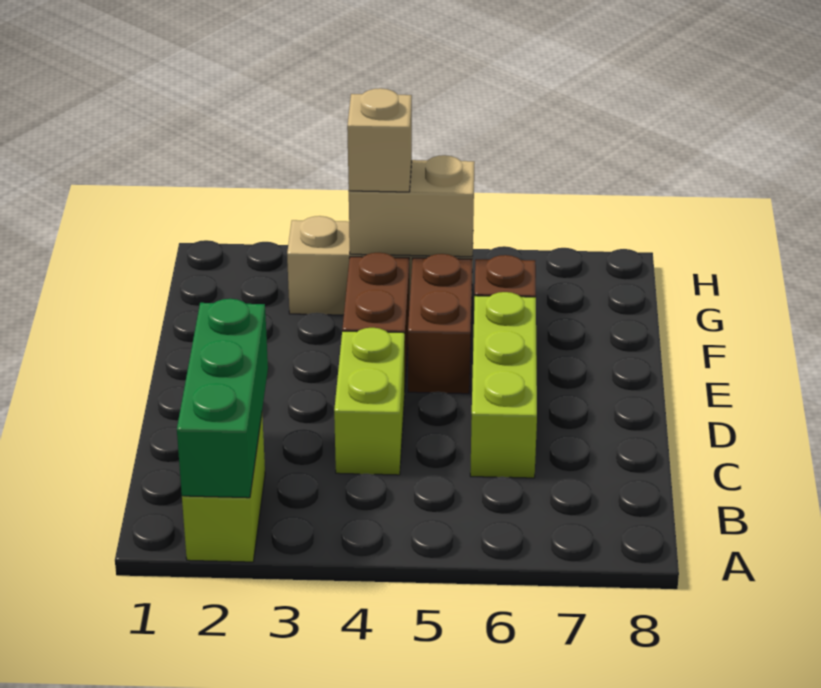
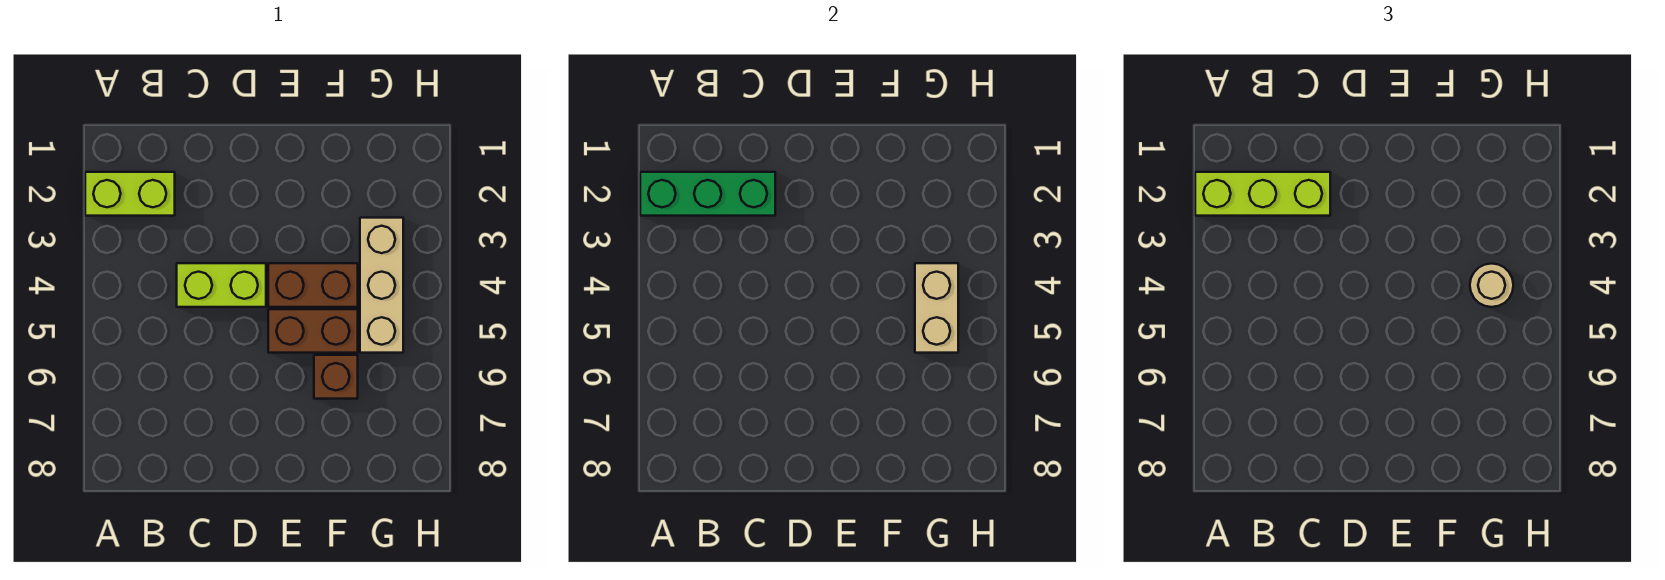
lime brick C6:E6 level 1 -> lime brick A2:C2 level 3
tan brick G4 level 3 -> tan round brick G4 level 3

